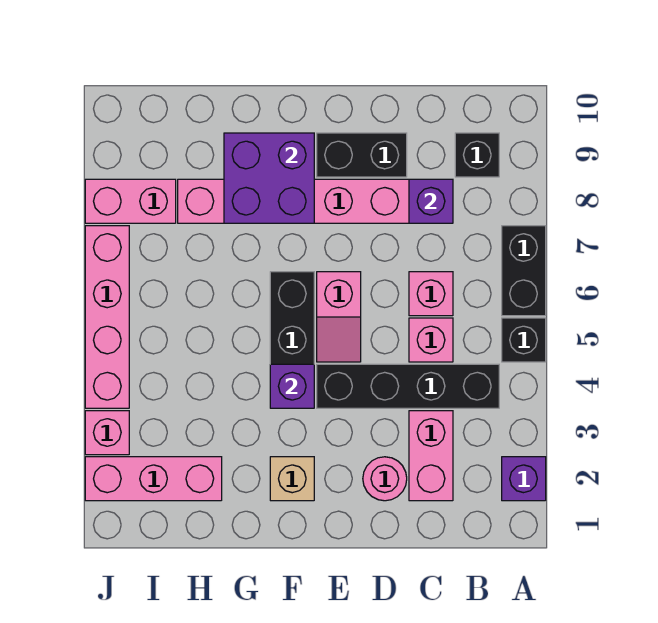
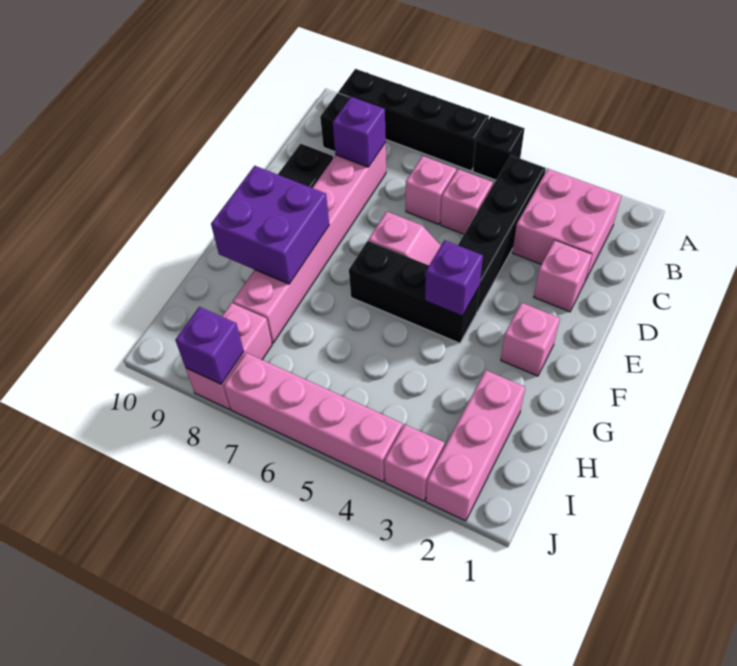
purple brick A2 level 1 -> purple brick J8 level 2
black brick A6:A7 level 1 -> black brick A6:A9 level 1
pink brick C2:C3 level 1 -> pink brick B2:C3 level 1
pink round brick D2 level 1 -> pink brick D2 level 1
tan brick F2 level 1 -> pink brick F2 level 1

